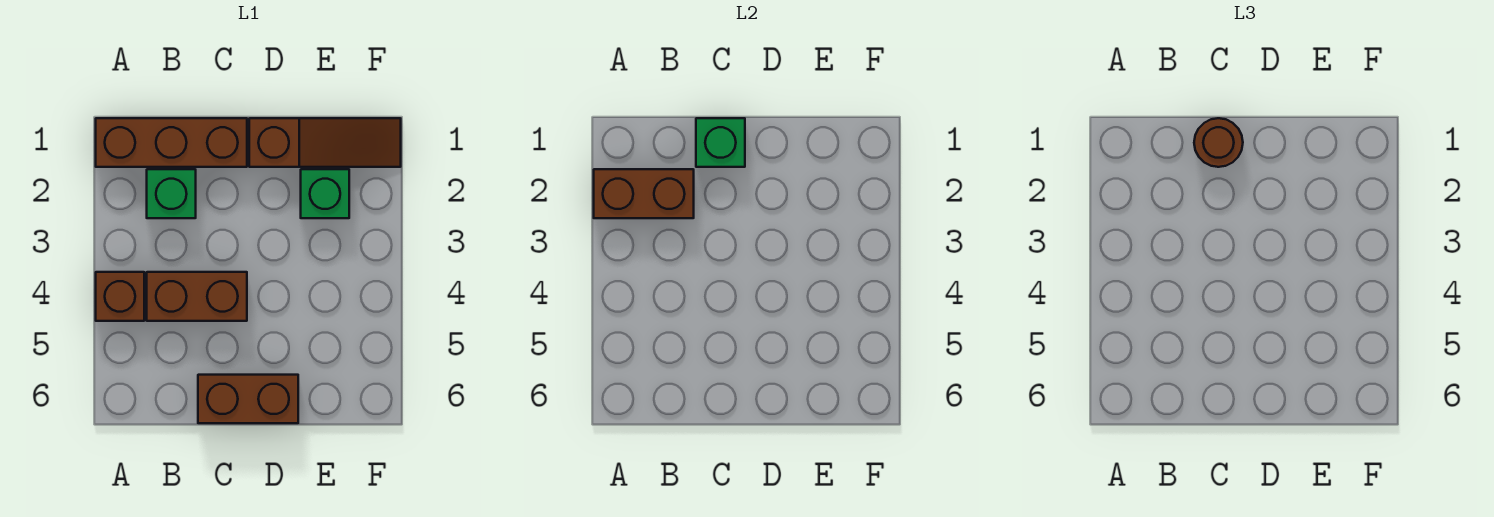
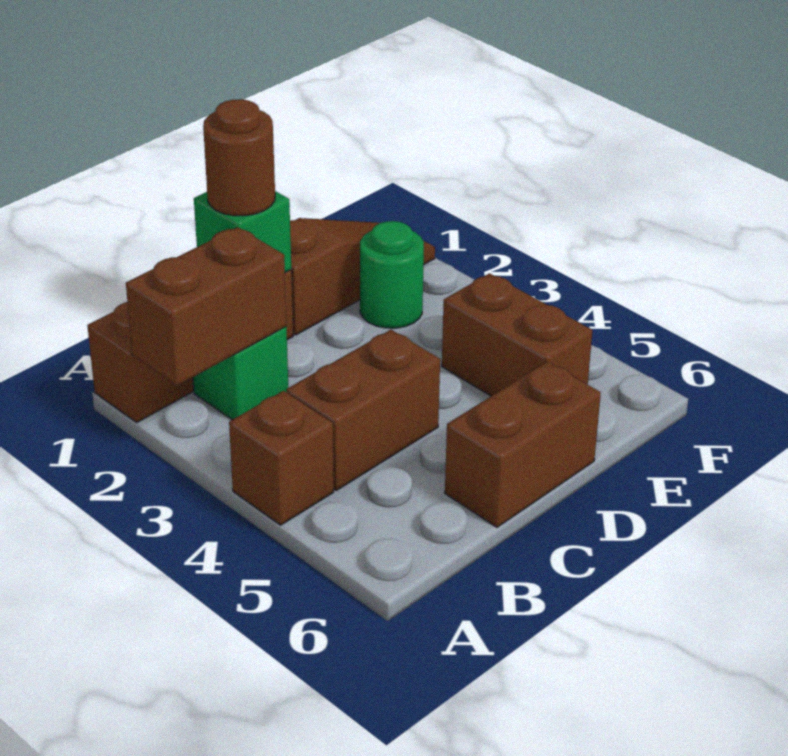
green brick E2 level 1 -> green round brick E2 level 1
none -> brown brick E4:E5 level 1

